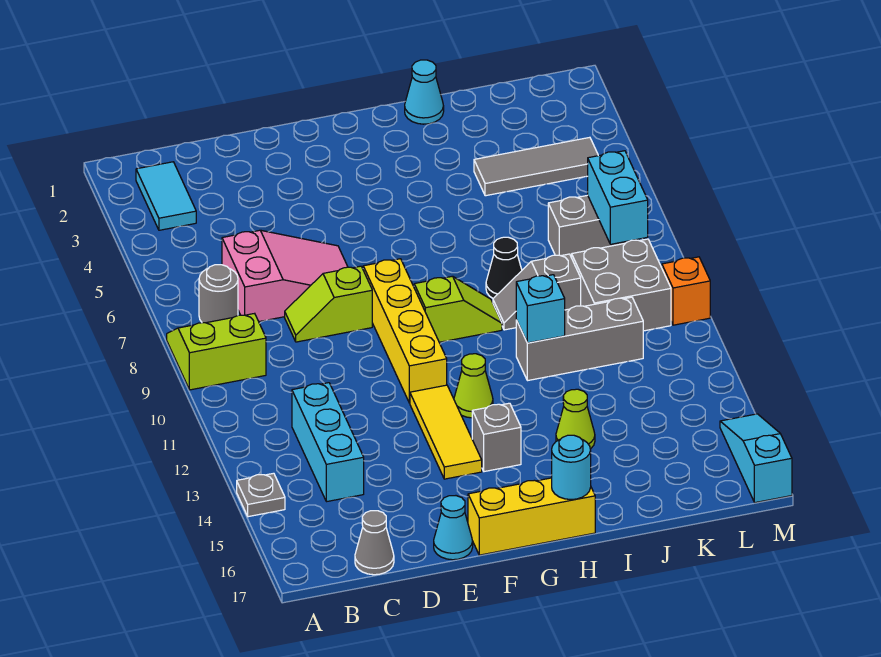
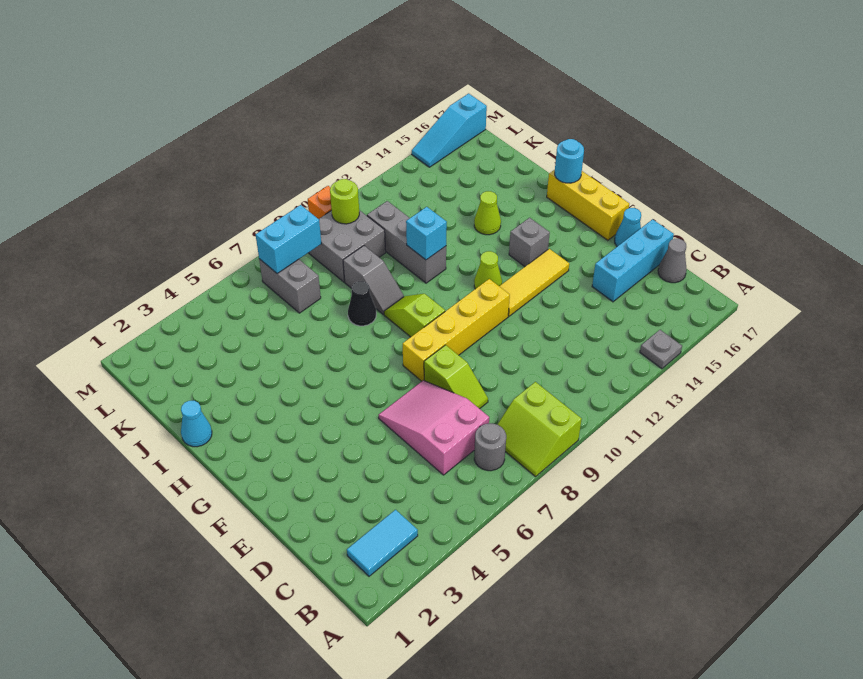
cyan brick C12:C14 level 1 -> cyan brick D15:D17 level 1
grey tile J4:L4 level 1 -> none
none -> lime round brick L10 level 2

